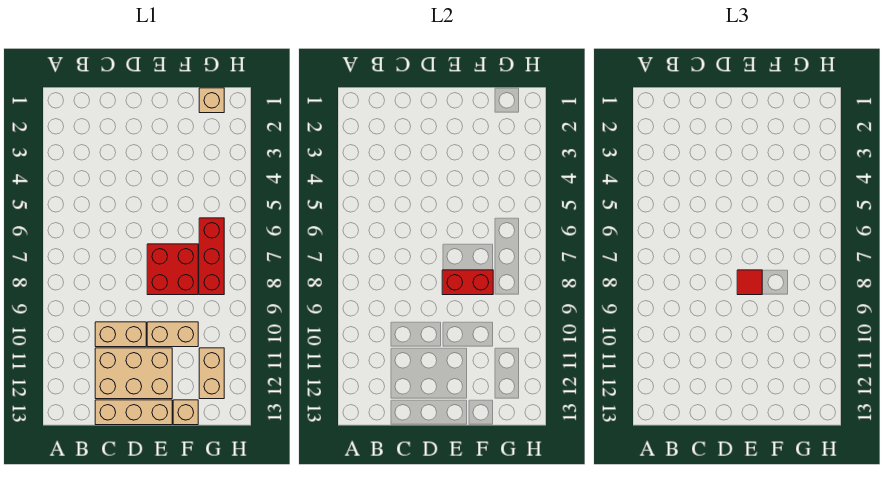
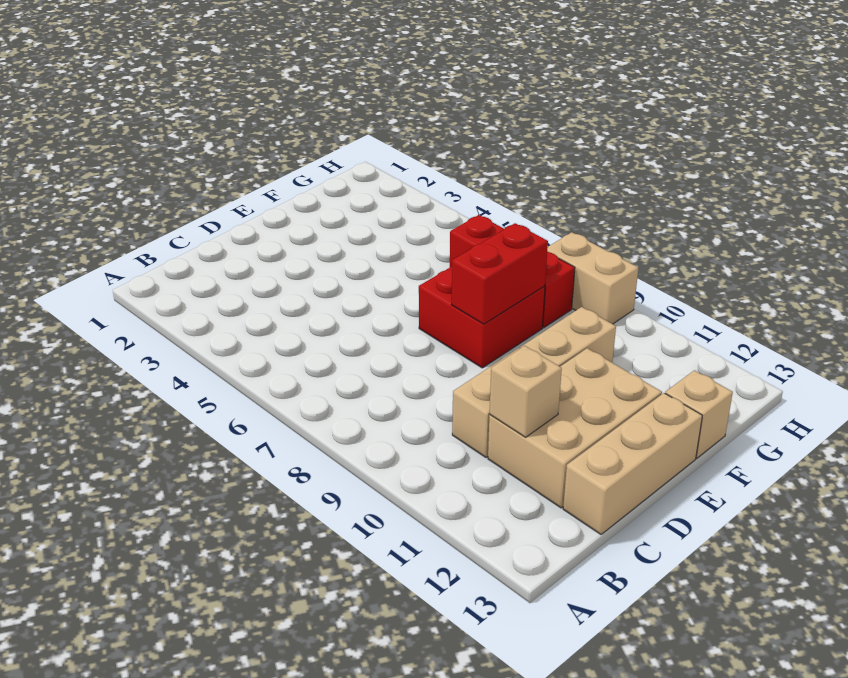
red tile E8 level 3 -> none
tan brick G1 level 1 -> tan brick C11 level 2
tan brick G11:G12 level 1 -> tan brick H8:H9 level 1

